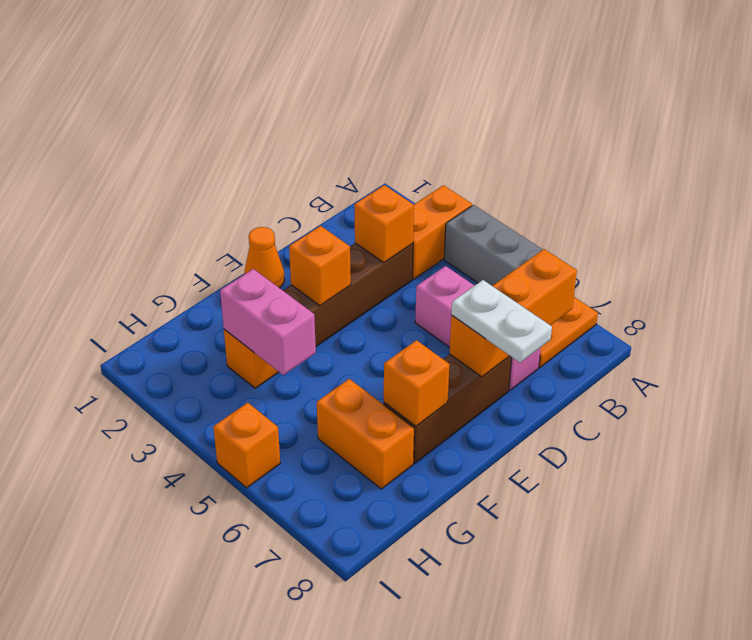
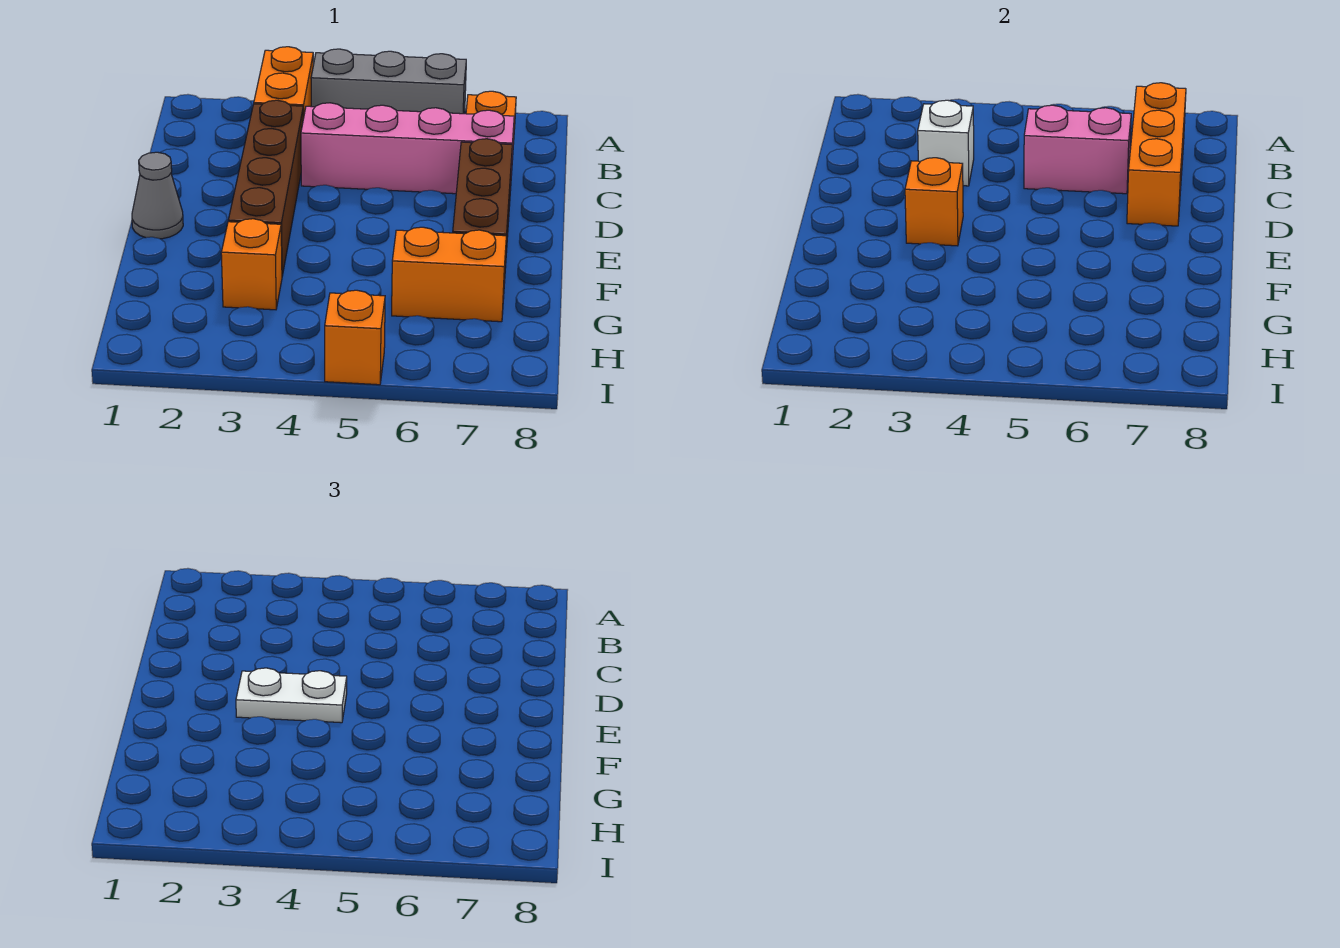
orange brick C3 level 2 -> white brick C3 level 2
pink brick C5:C7 level 1 -> pink brick C4:C7 level 1
white plate D7:D8 level 3 -> white plate E3:E4 level 3
orange cone E1 level 1 -> grey cone E1 level 1
orange brick F7 level 2 -> none
pink brick G3:G4 level 2 -> pink brick C5:C6 level 2

